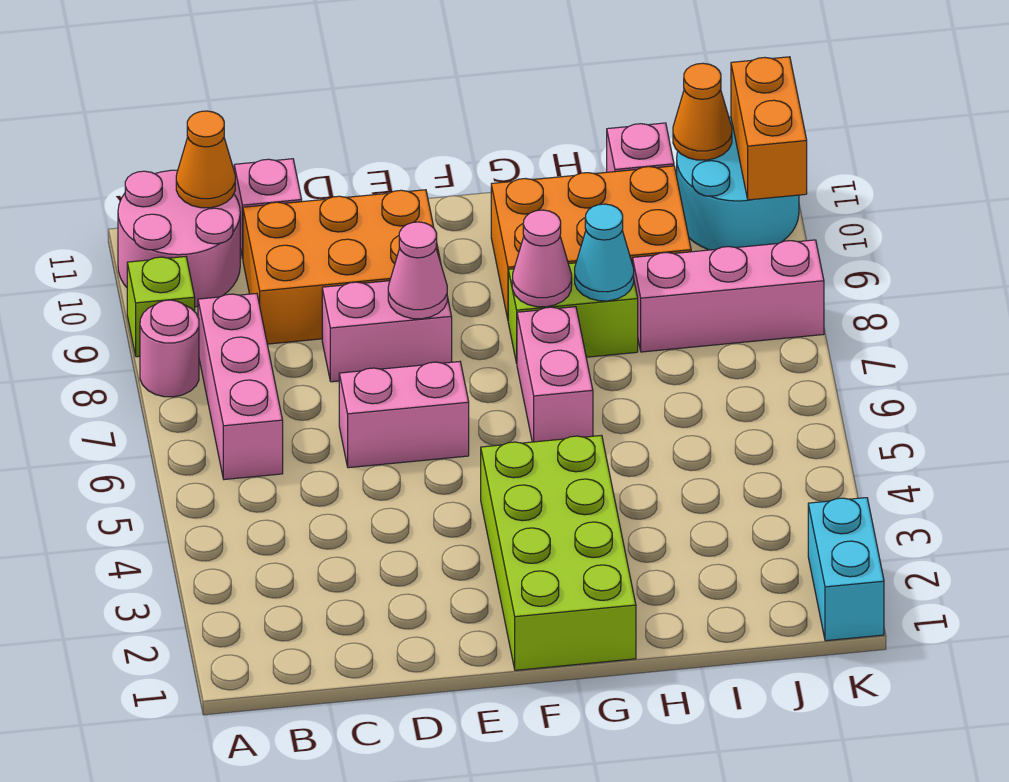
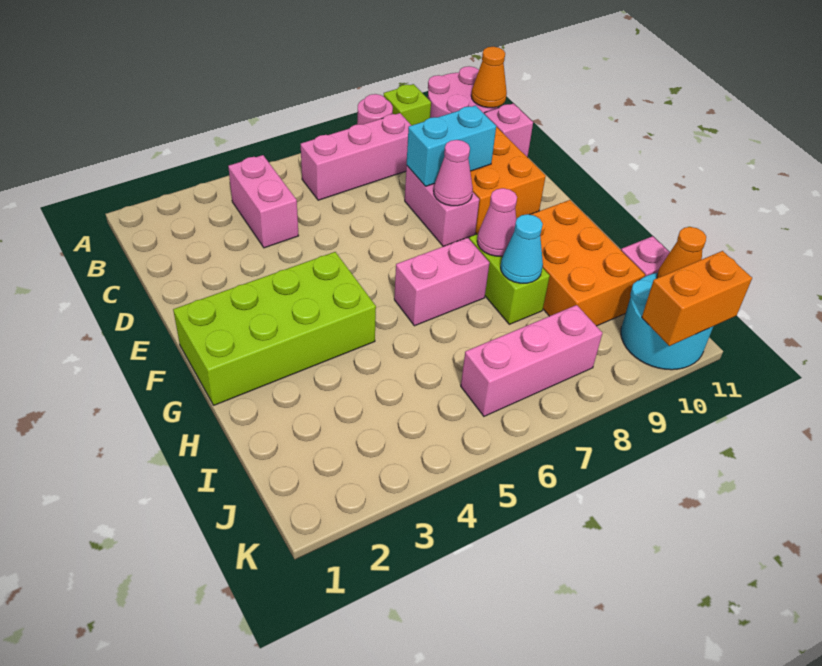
pink brick D6:E6 level 1 -> pink brick B4:C4 level 1
pink brick I8:K8 level 1 -> pink brick J6:J8 level 1
cyan brick K1:K2 level 1 -> cyan brick D8:D9 level 2

